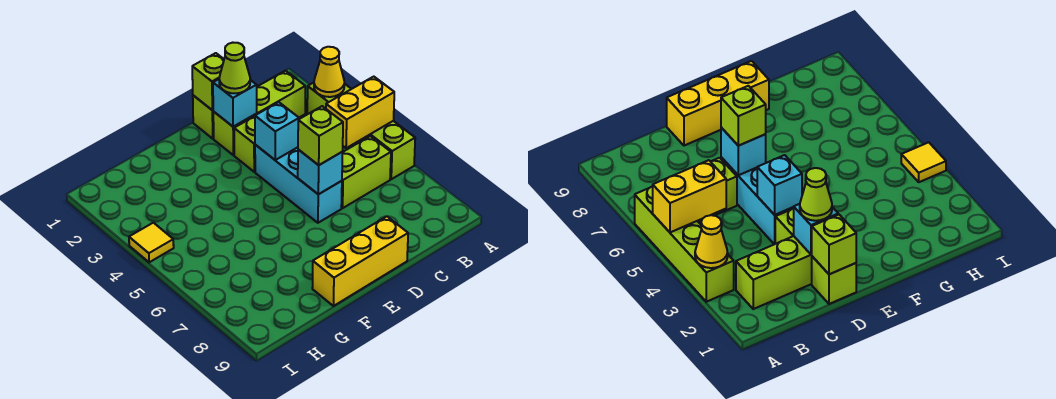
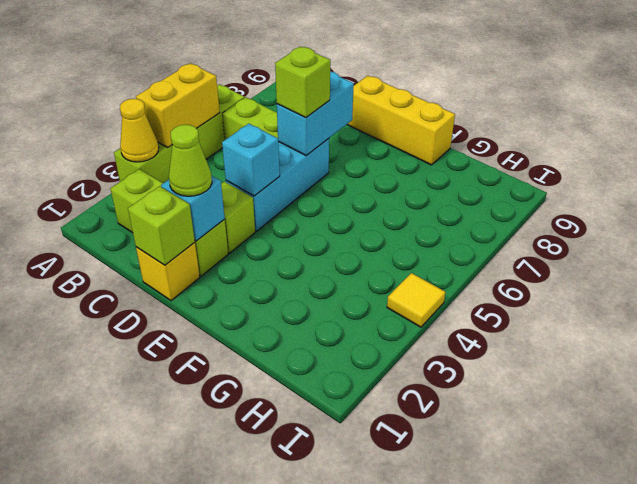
yellow brick A5:B5 level 2 -> yellow brick A4:A5 level 2
lime brick D1 level 1 -> yellow brick D1 level 1
cyan brick D6 level 2 -> cyan brick D6:D7 level 2

